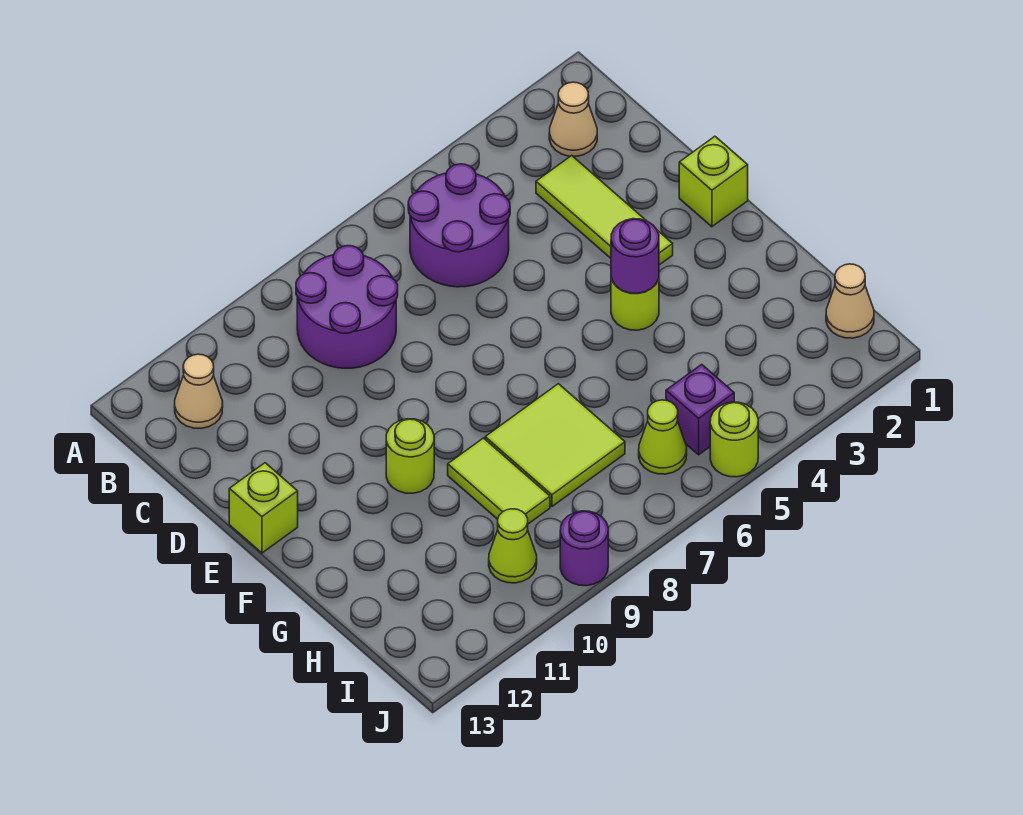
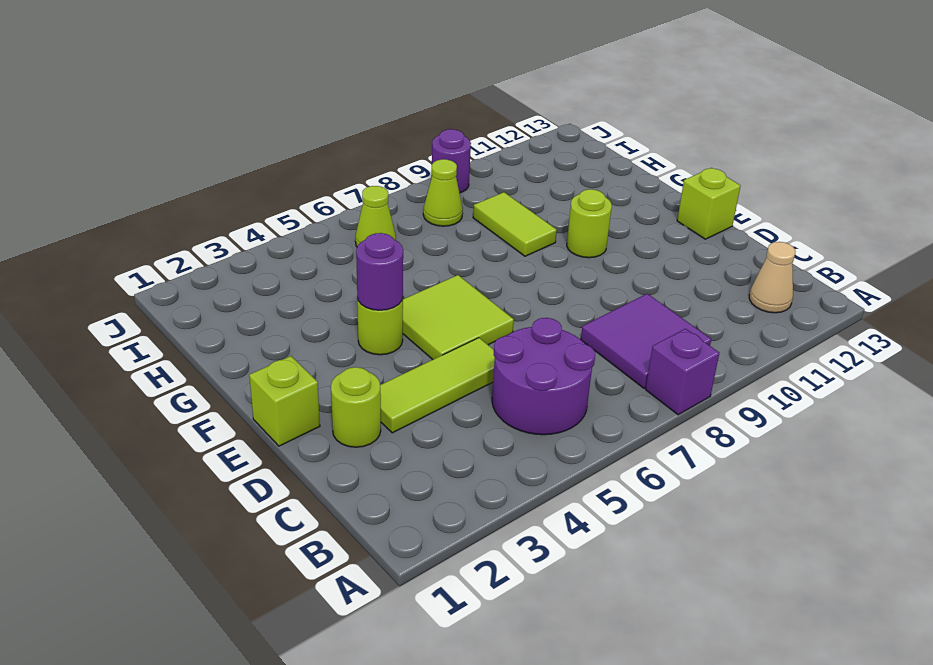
tan cone B2 level 1 -> none
purple round brick B8:C9 level 1 -> purple tile B8:C9 level 1
lime tile C3:E3 level 1 -> lime tile D3:D5 level 1
lime tile G7:H8 level 1 -> lime tile E5:F6 level 1
tan cone I1 level 1 -> none
purple brick I5 level 1 -> purple brick A8 level 1
lime cone I10 level 1 -> lime cone I8 level 1
lime round brick J5 level 1 -> lime round brick D2 level 1

